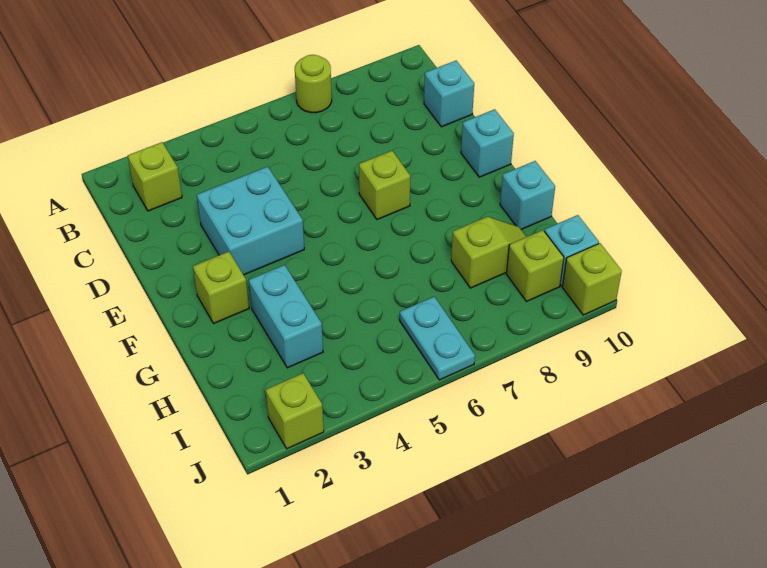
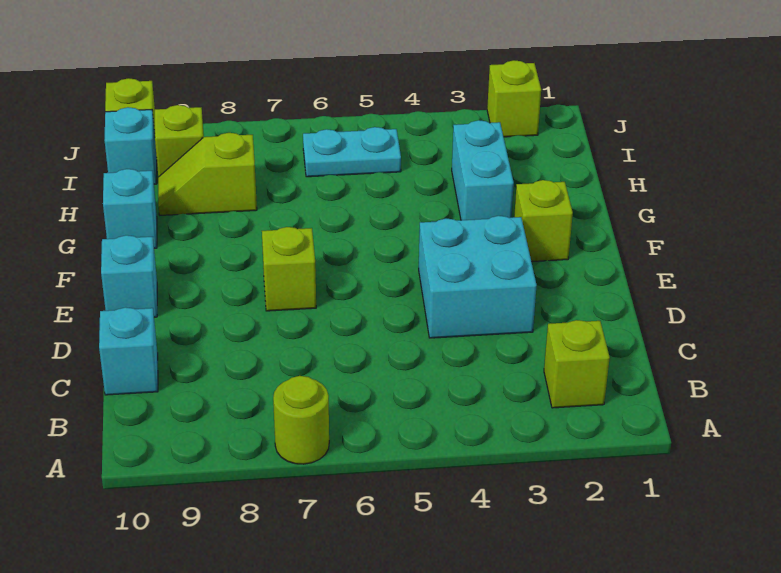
cyan plate I6:J6 level 1 -> cyan plate I5:I6 level 1

